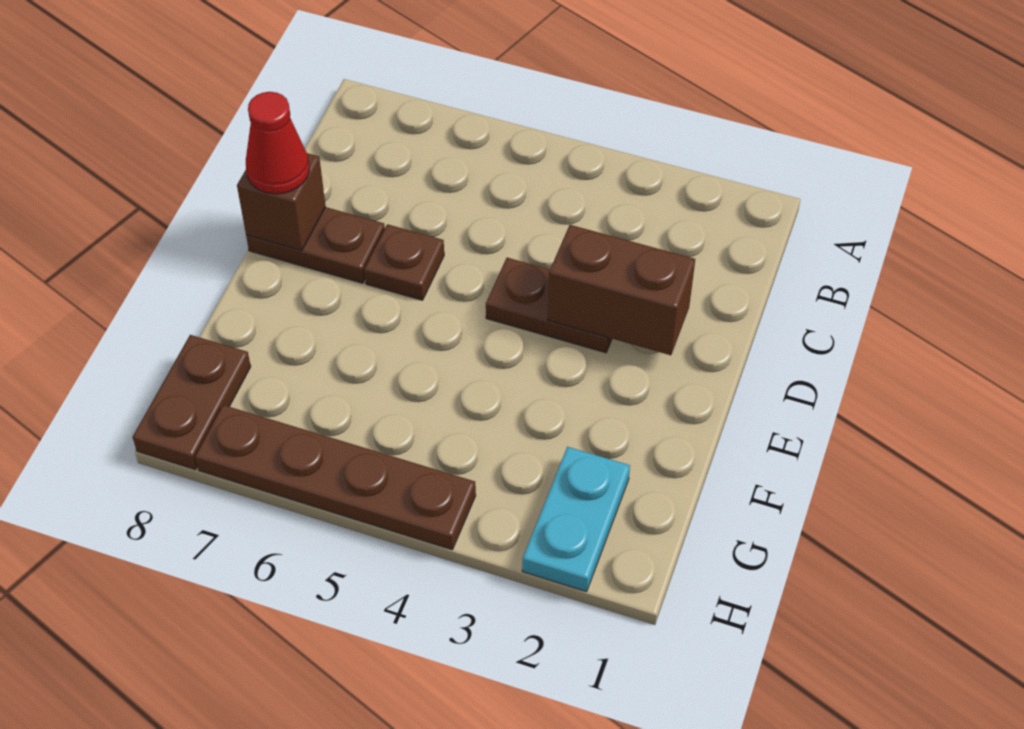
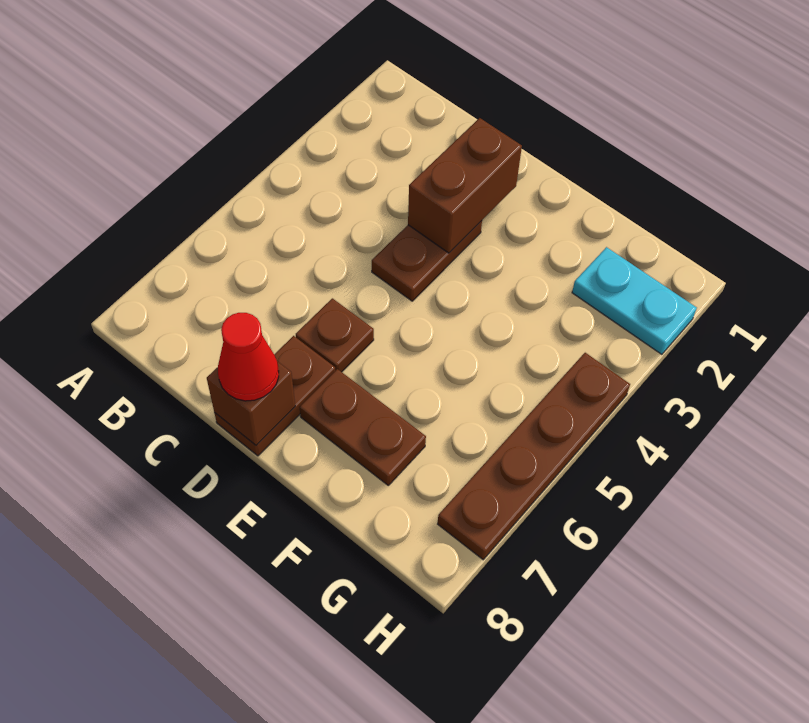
brown plate G8:H8 level 1 -> brown plate E7:F7 level 1

